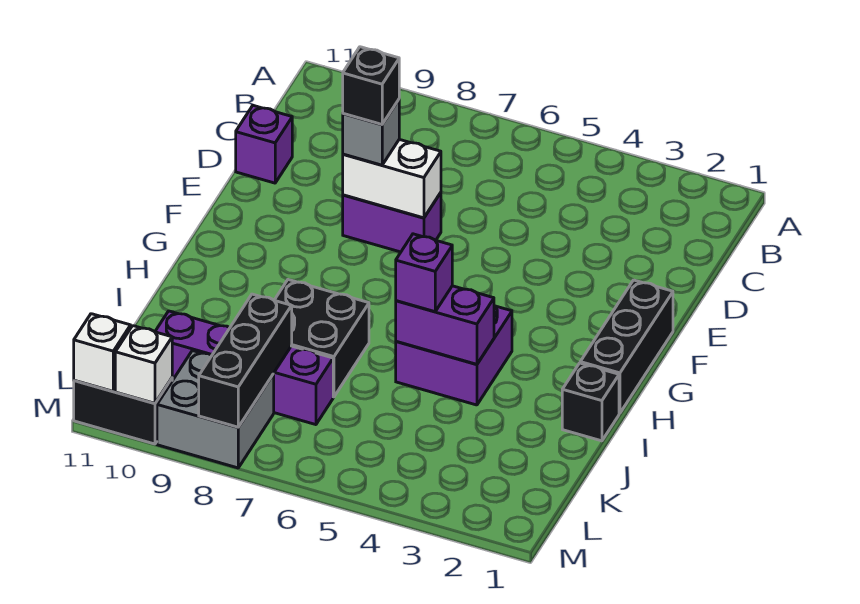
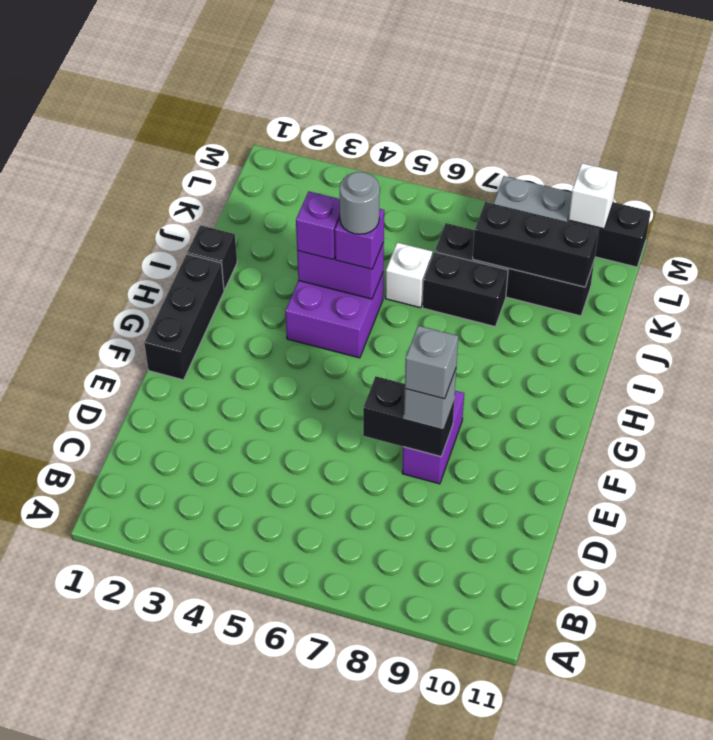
purple brick D11 level 1 -> purple brick I4 level 3
purple brick E7:E8 level 1 -> purple brick E8:F8 level 1
white brick E7:E8 level 2 -> black brick E7:E8 level 2
black brick E8 level 4 -> grey brick E8 level 4
none -> grey round brick I5 level 4
black brick I7:J8 level 1 -> black brick J7:J8 level 1
purple brick K7:K10 level 1 -> black brick K7:K10 level 1
black brick K8:M8 level 2 -> black brick K8:K10 level 2
white brick M11 level 2 -> white brick J6 level 1

